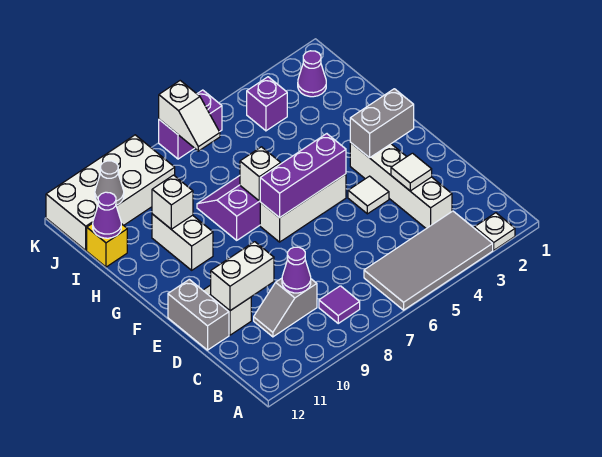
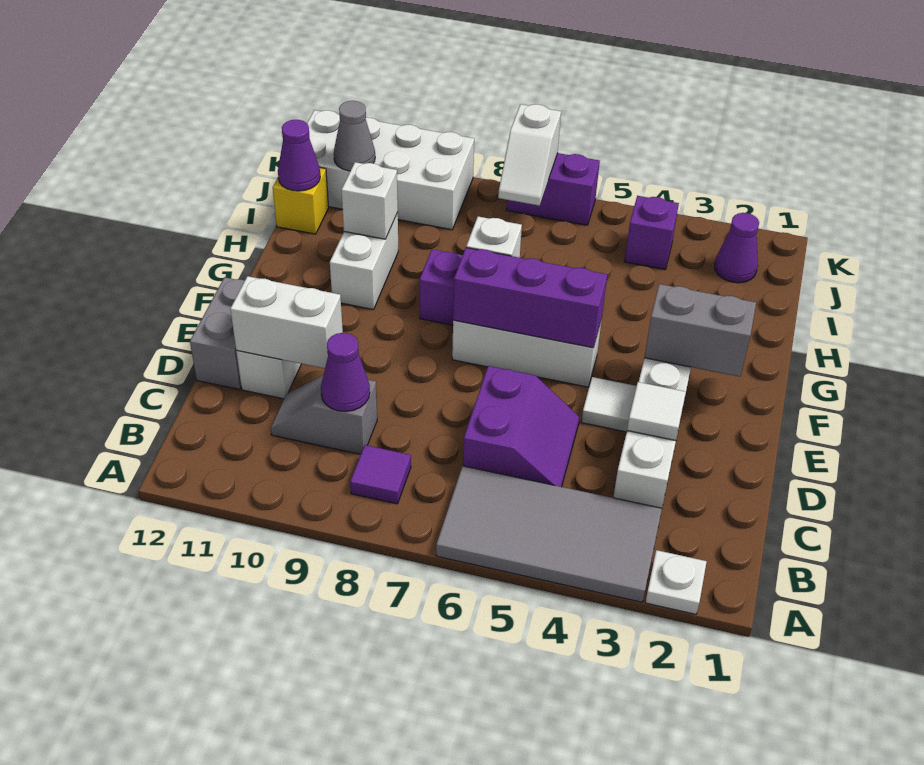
none -> purple slope C5:D6 level 1 top 6

